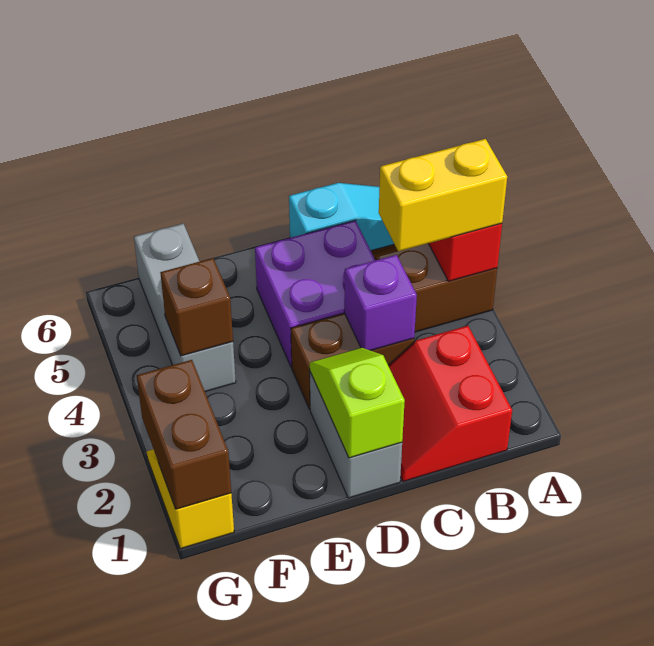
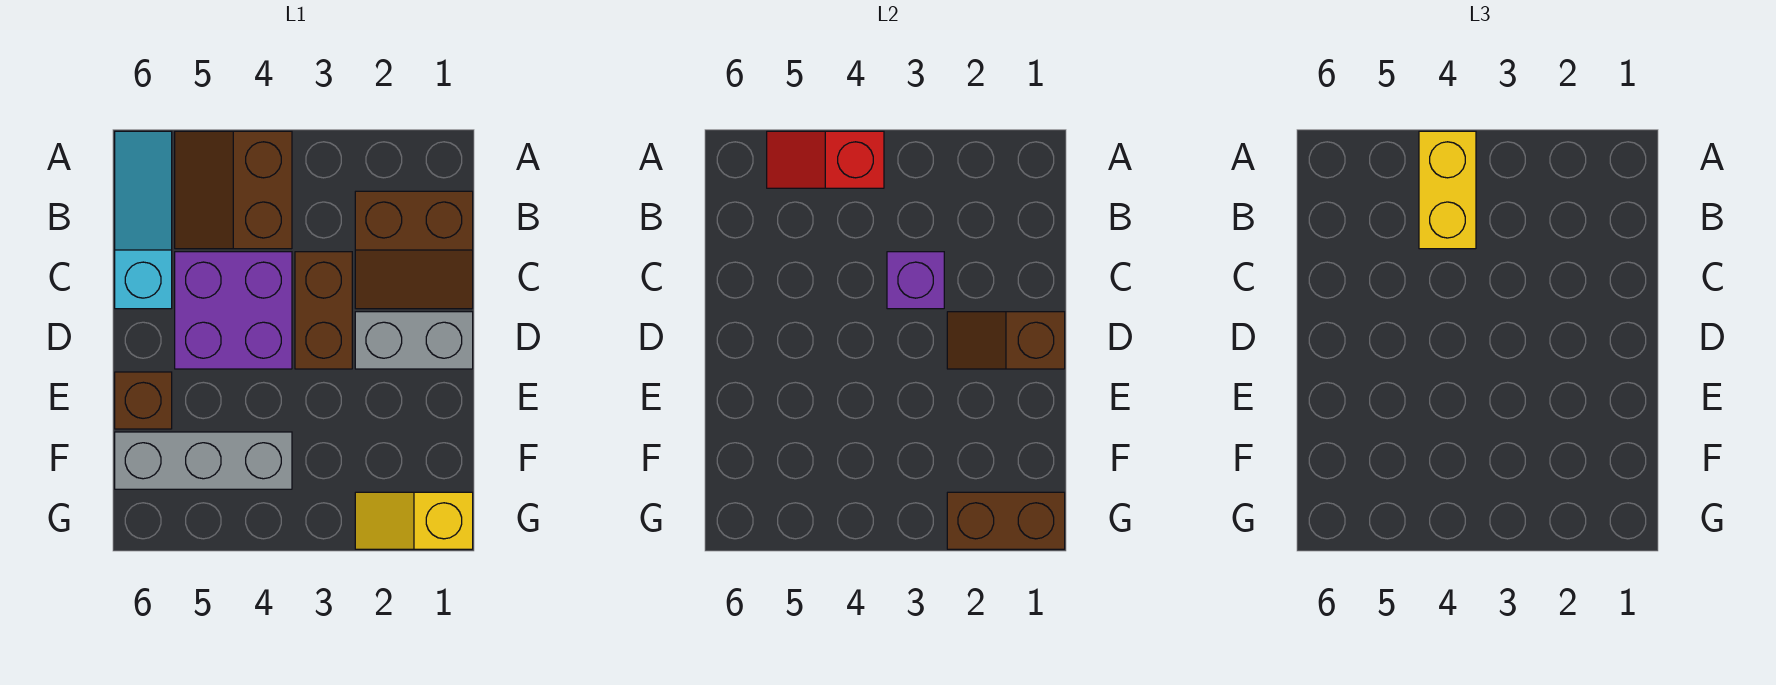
red slope B1:C2 level 1 top B -> brown slope B1:C2 level 1 top B
lime slope D1:D2 level 2 top 1 -> brown slope D1:D2 level 2 top 1
brown brick F4 level 2 -> brown brick E6 level 1

